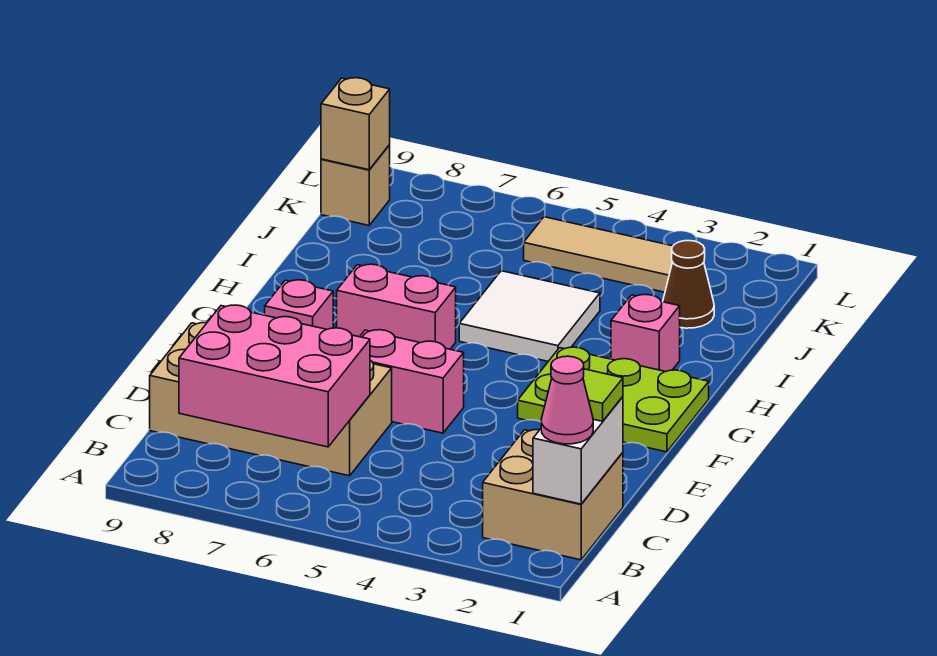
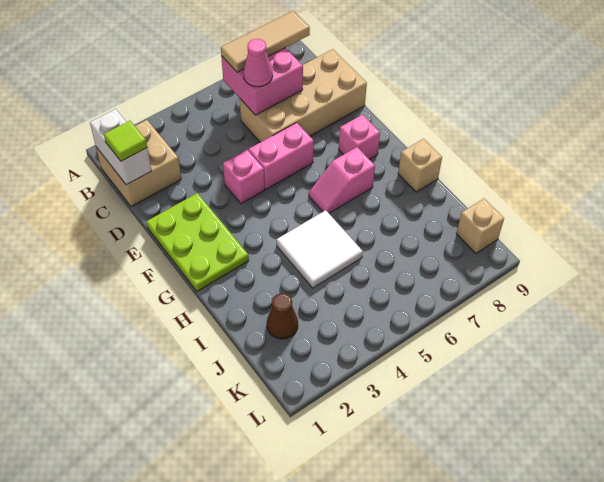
pink cone B1 level 3 -> pink cone C6 level 3
pink brick B6:C8 level 2 -> pink brick B6:C7 level 2
lime plate F1:G3 level 1 -> lime plate E1:G2 level 1
pink brick G6:G7 level 1 -> pink slope G6:G7 level 1 top 7
pink brick H2 level 1 -> pink brick E4 level 1
tan tile K3:K5 level 1 -> tan tile B6:B8 level 3
tan brick K9 level 2 -> tan brick H9 level 1

